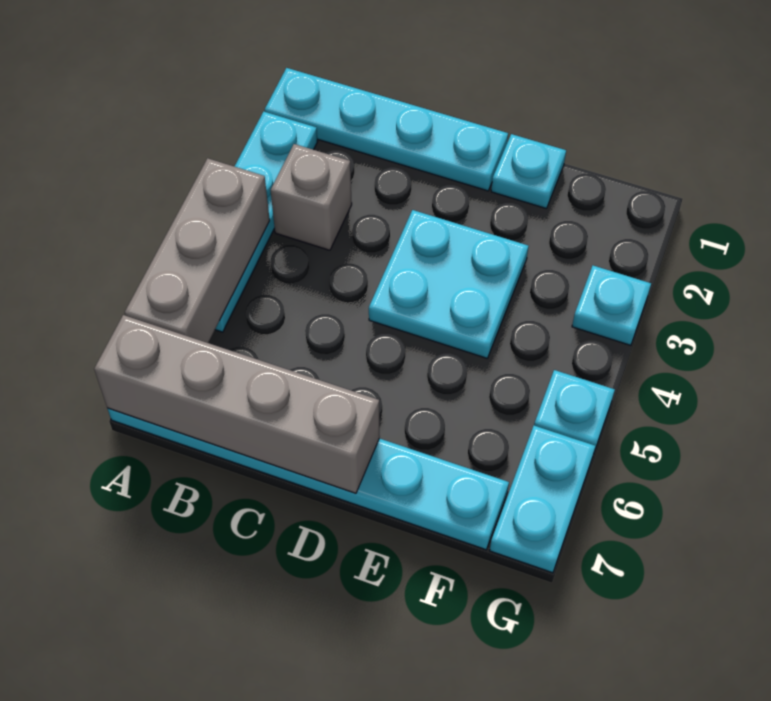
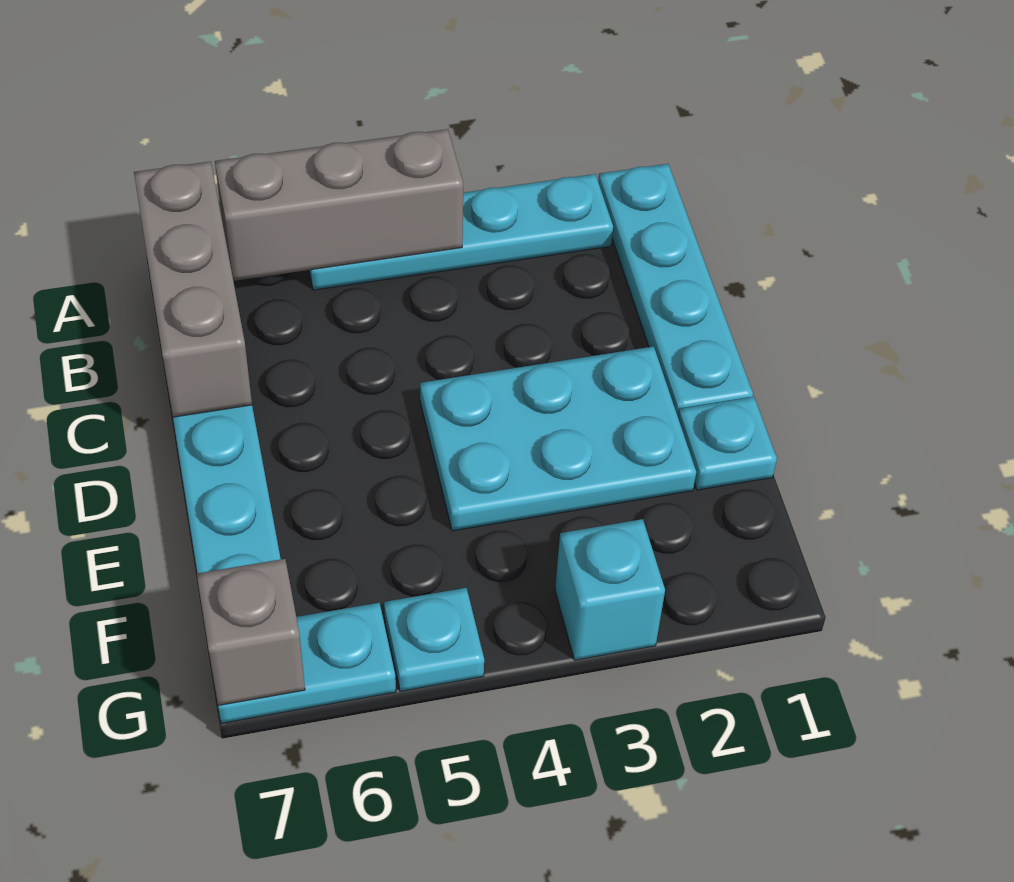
grey brick A7:D7 level 2 -> grey brick A7:C7 level 2
grey brick B3 level 1 -> grey brick G7 level 2
cyan plate D3:E4 level 1 -> cyan plate D2:E4 level 1
cyan plate G3 level 1 -> cyan brick G3 level 1

